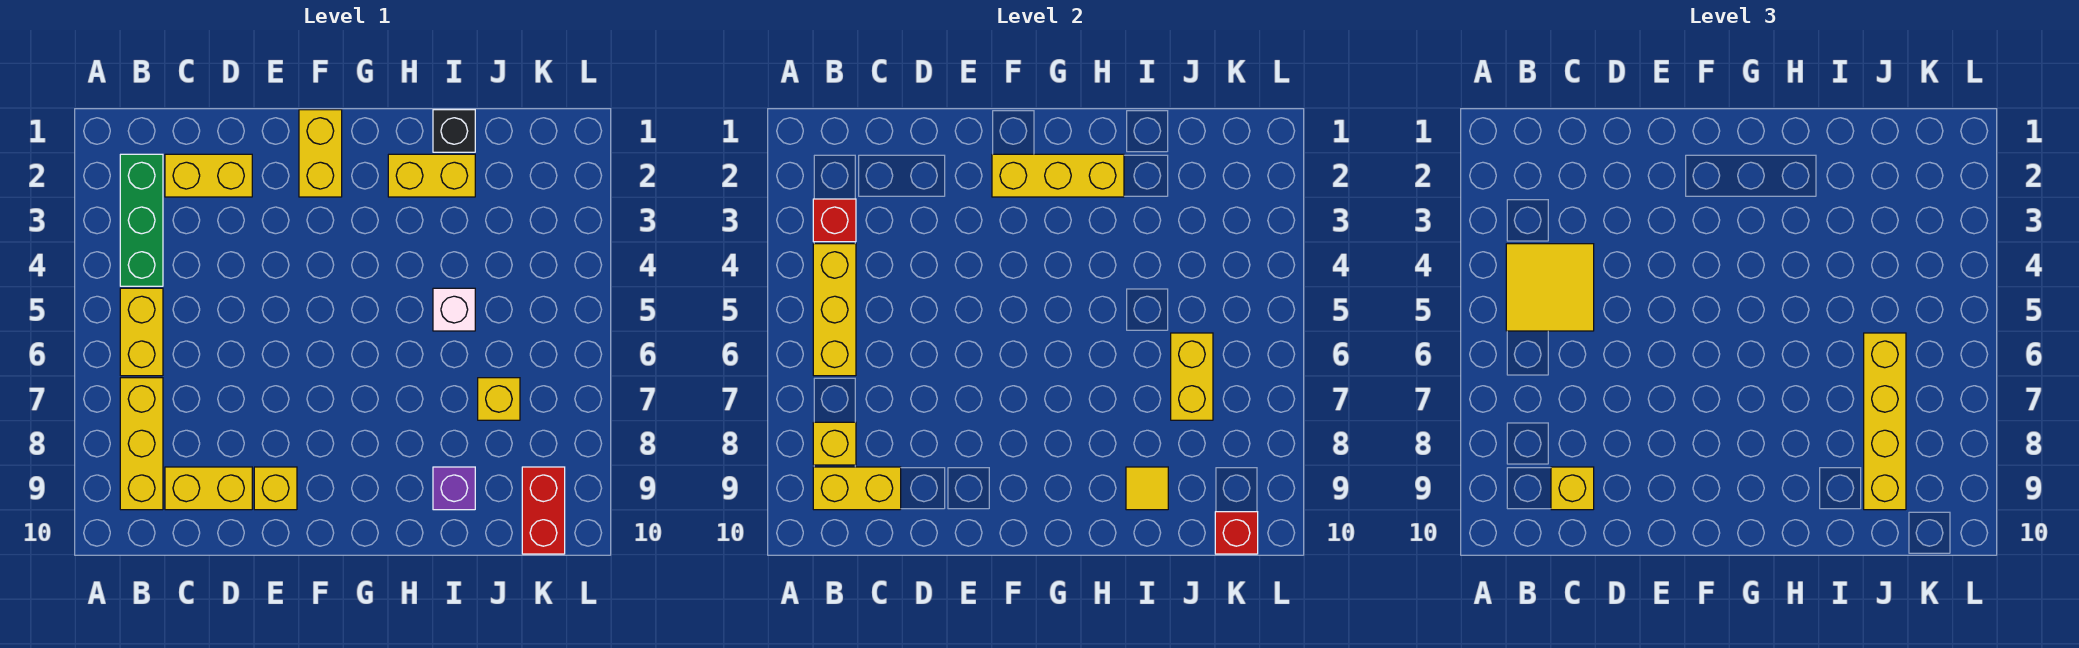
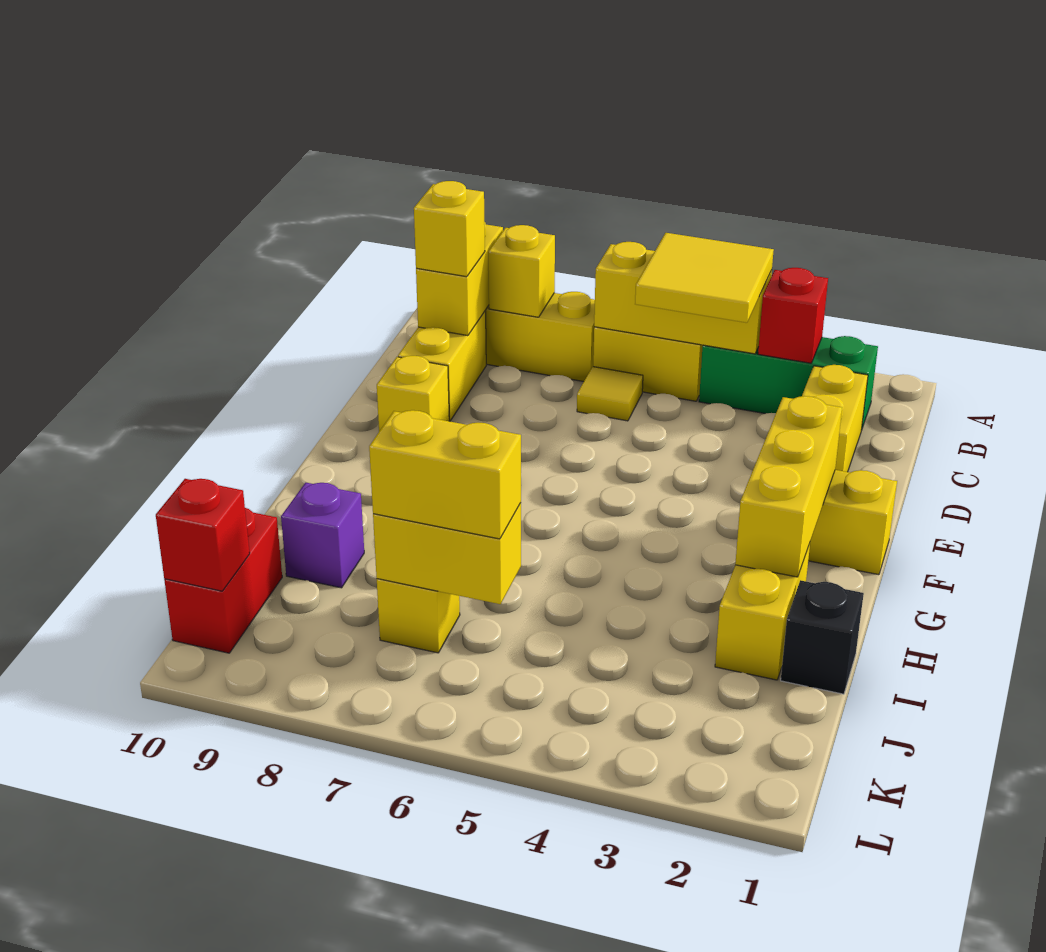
white brick I5 level 1 -> none
yellow tile I9 level 2 -> yellow tile C6 level 1
yellow brick J6:J9 level 3 -> yellow brick J6:J7 level 3
red brick K9:K10 level 1 -> red brick J10:K10 level 1

